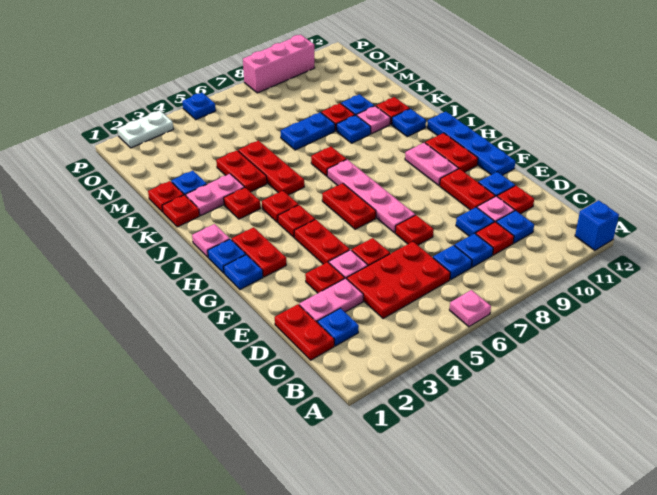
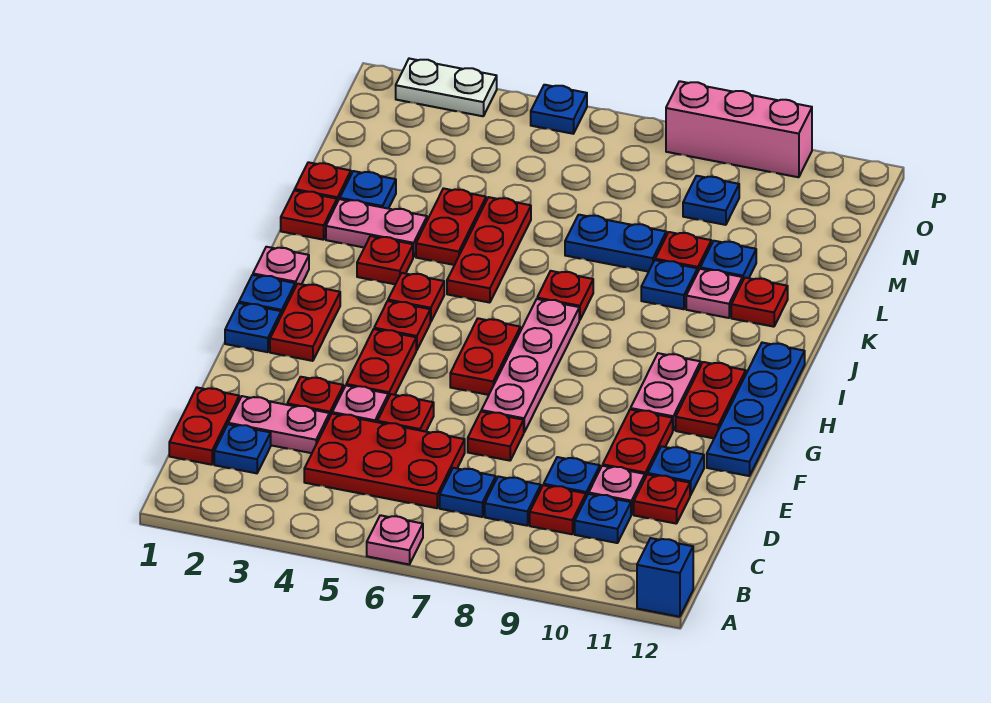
blue plate J11 level 1 -> blue plate N9 level 1

